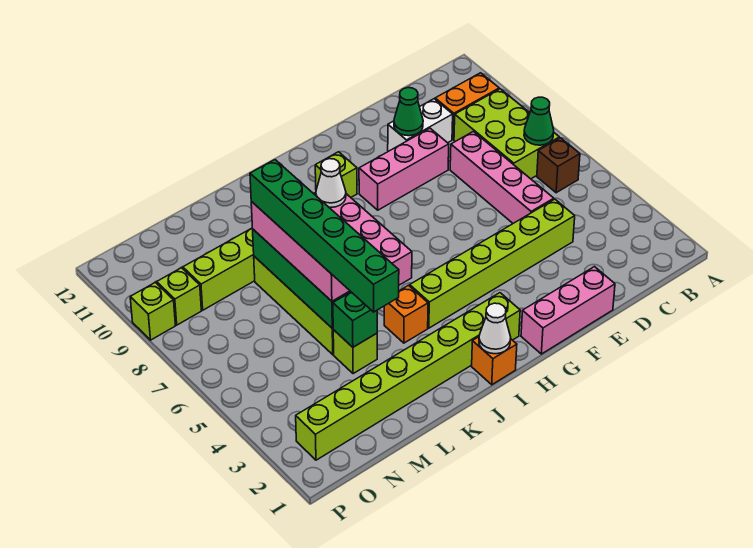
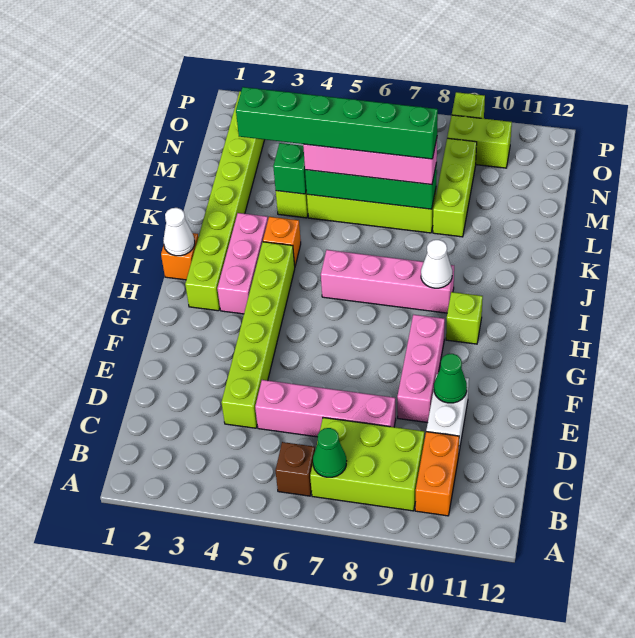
pink brick E1:G1 level 1 -> pink brick H3:J3 level 1
lime brick O9 level 1 -> lime brick O9:O10 level 1

